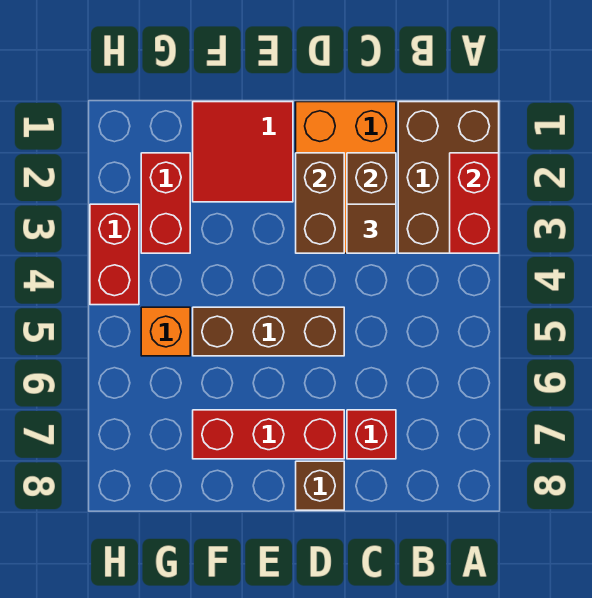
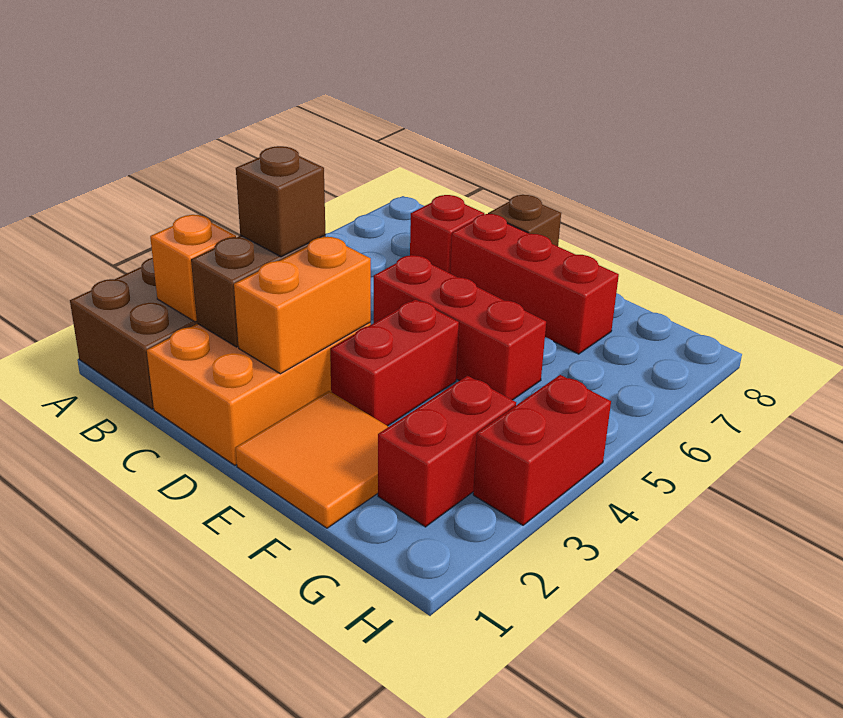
red brick A2:A3 level 2 -> red brick E3:E4 level 1
brown tile C3 level 3 -> brown brick C3 level 3
brown brick D2:D3 level 2 -> orange brick D2:D3 level 2
brown brick D5:F5 level 1 -> red brick D5:F5 level 1
red tile E1:F2 level 1 -> orange tile E1:F2 level 1
orange brick G5 level 1 -> orange brick B2 level 2

